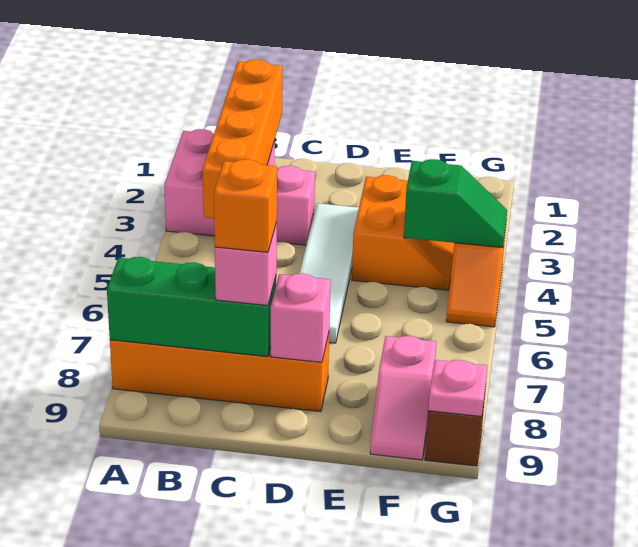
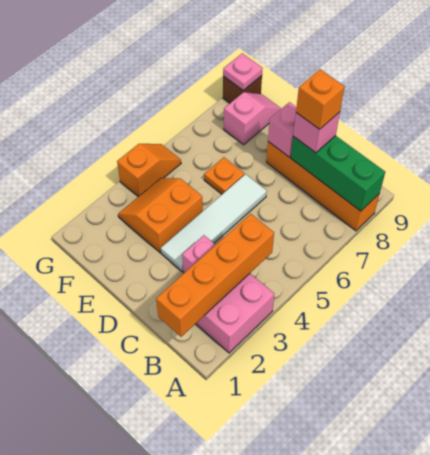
none -> orange plate E6 level 1
green slope F4:G4 level 2 top F -> none

